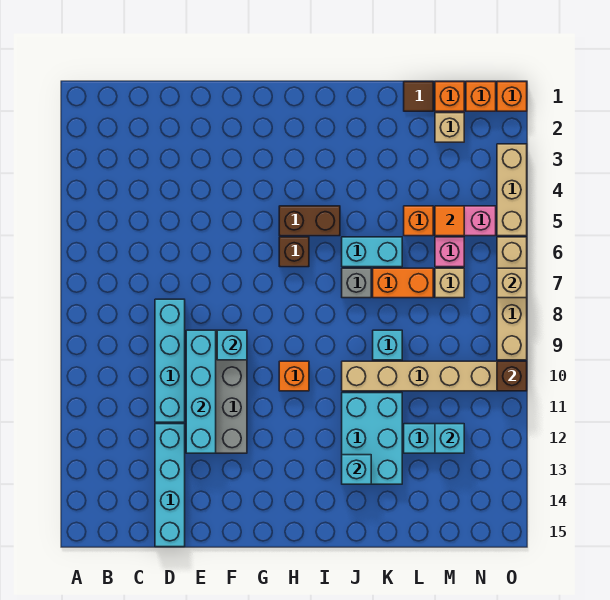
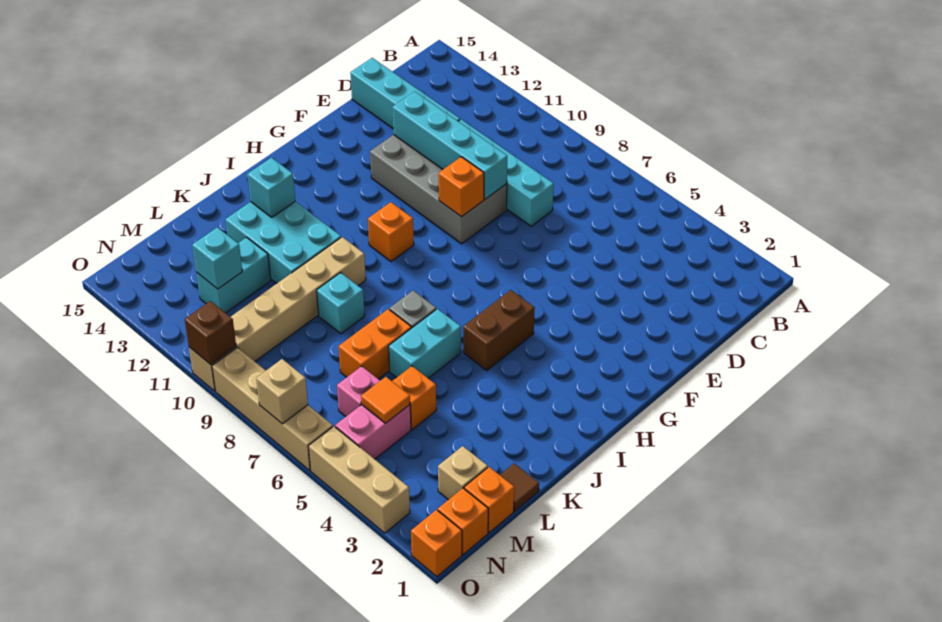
cyan brick F9 level 2 -> orange brick F9 level 2
brown brick H6 level 1 -> none
tan brick M7 level 1 -> none

